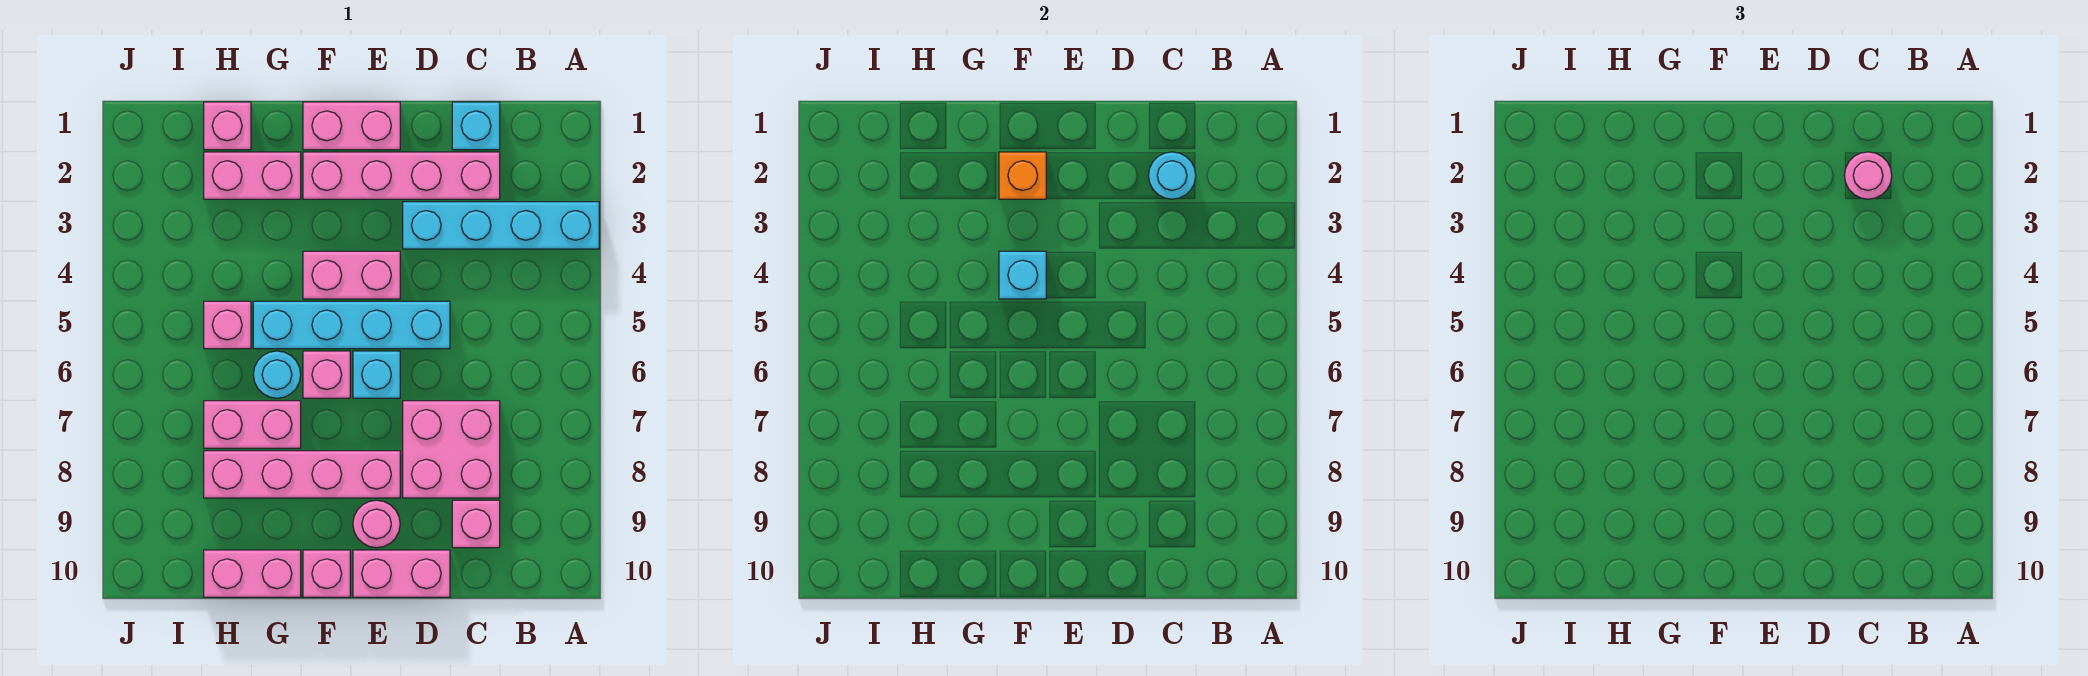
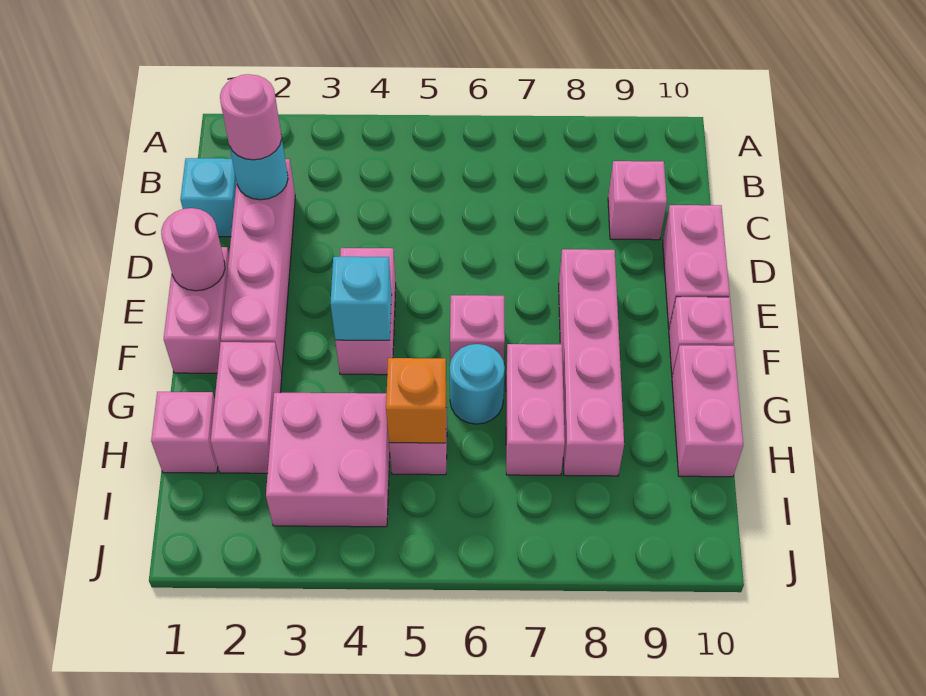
cyan brick A3:D3 level 1 -> none
pink brick C7:D8 level 1 -> pink brick H3:I4 level 1
cyan brick D5:G5 level 1 -> none
cyan brick E6 level 1 -> none
pink round brick E9 level 1 -> pink round brick E1 level 2
orange brick F2 level 2 -> orange brick H5 level 2

